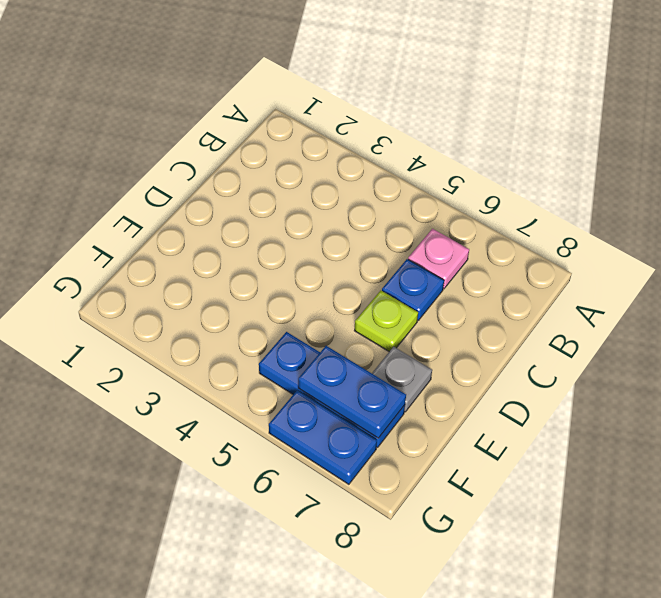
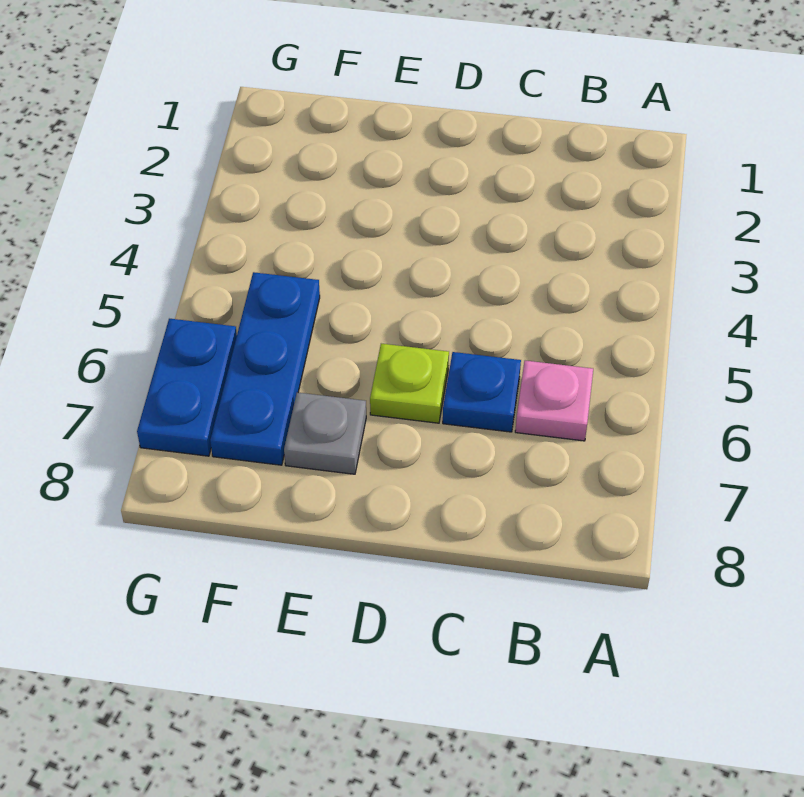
blue plate F6:F7 level 2 -> none

